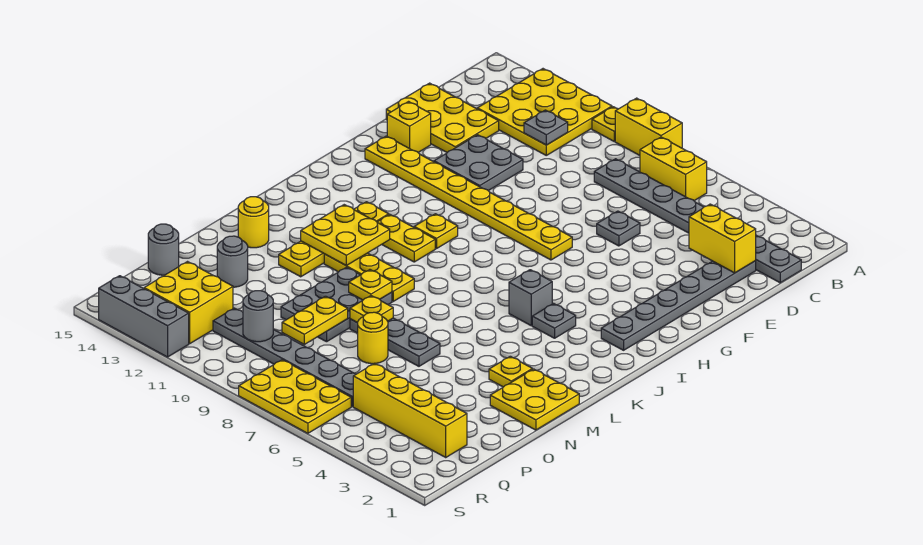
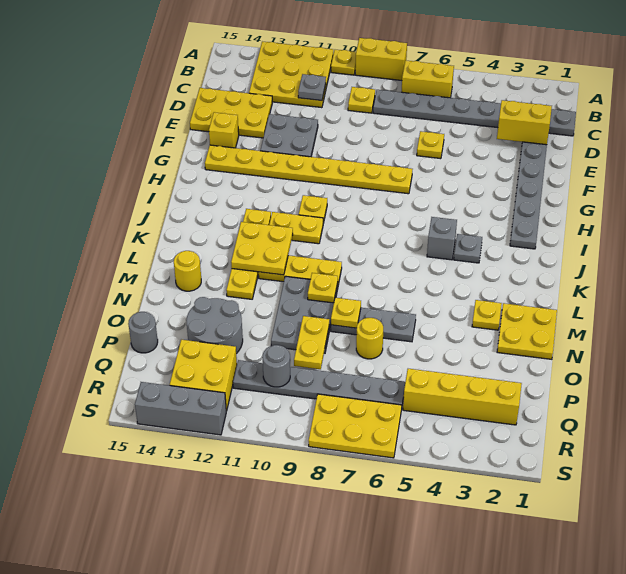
none -> yellow plate C9 level 1
grey plate E6 level 1 -> yellow plate E6 level 1
grey round brick O13 level 1 -> grey round brick O12:P13 level 1

